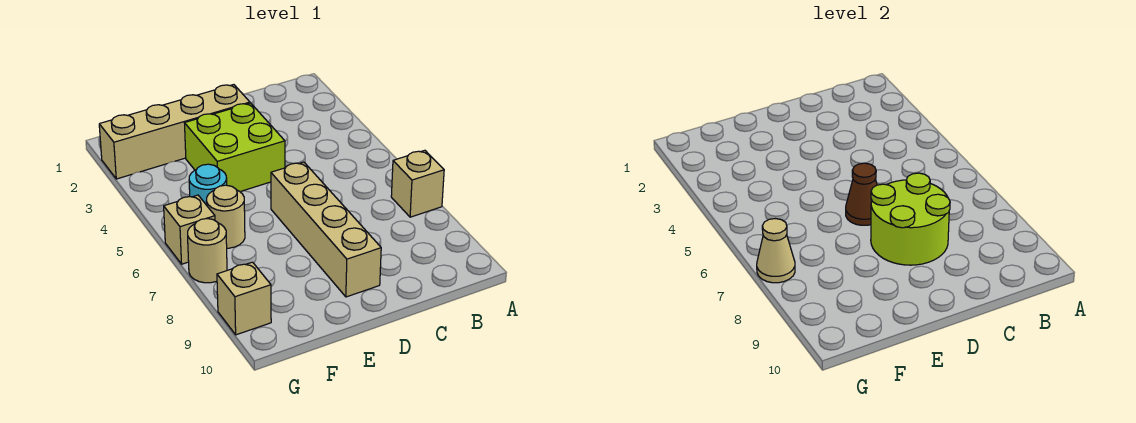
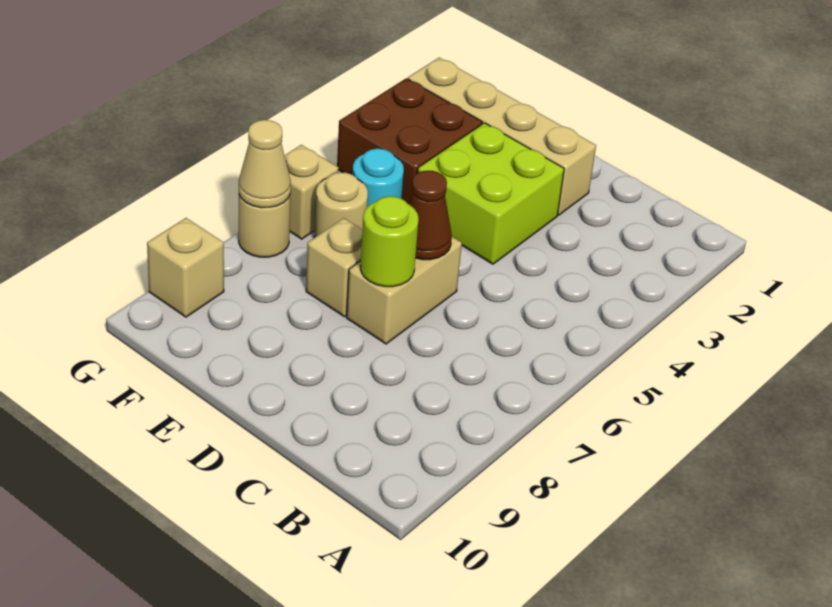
tan brick A7 level 1 -> tan brick E7 level 1
lime round brick C7:D8 level 2 -> lime round brick D7 level 2
tan brick D6:D9 level 1 -> tan brick D6:D7 level 1
none -> brown brick F3:G4 level 1

